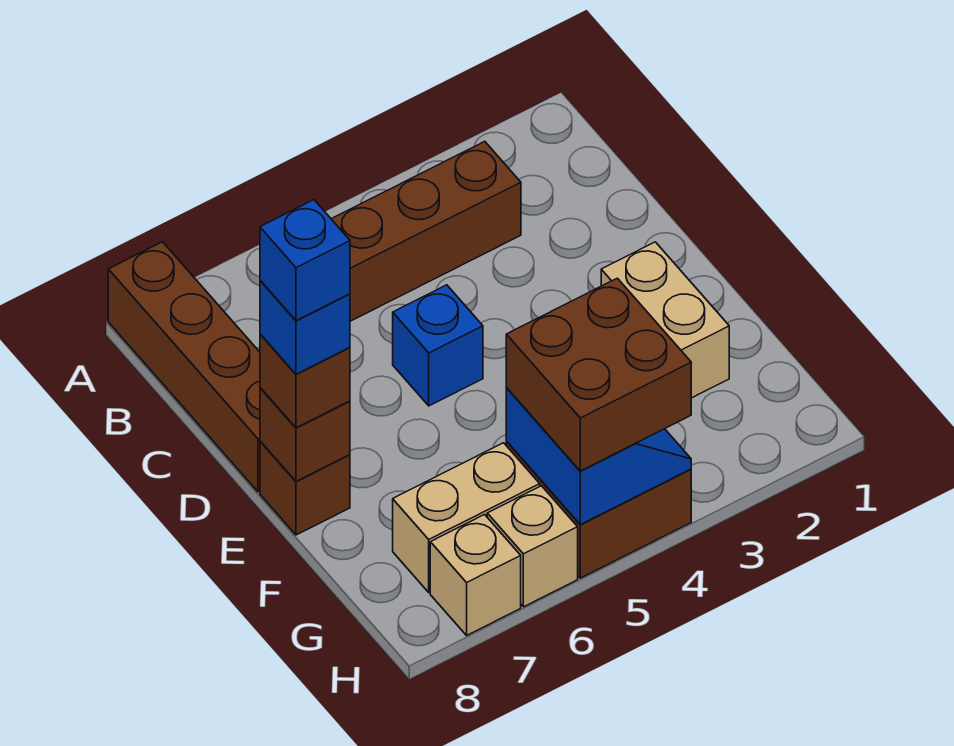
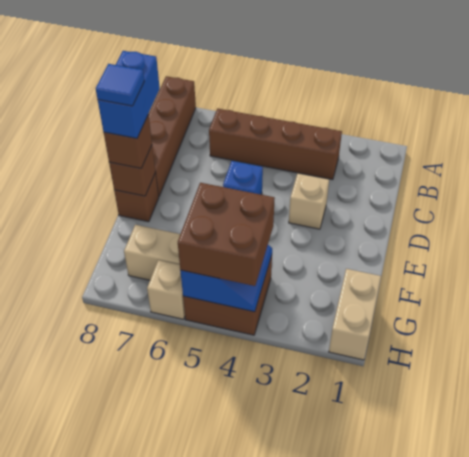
tan brick E2:F2 level 1 -> tan brick G1:H1 level 1
blue brick E8 level 4 -> blue brick D8:E8 level 4
blue brick E8 level 5 -> blue tile E8 level 5
tan brick H7 level 1 -> tan brick D3 level 1

